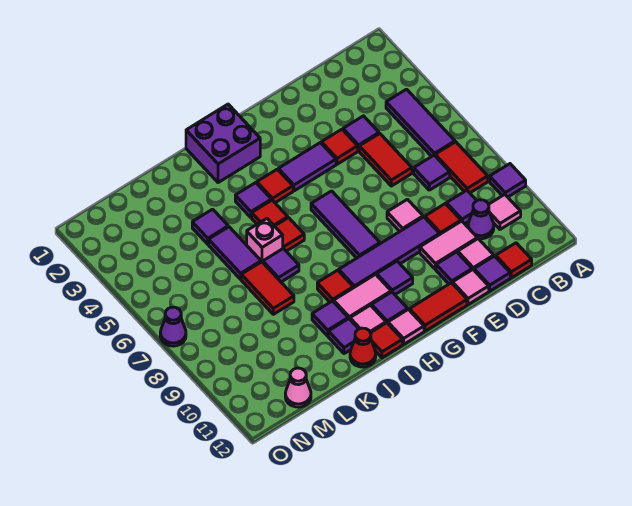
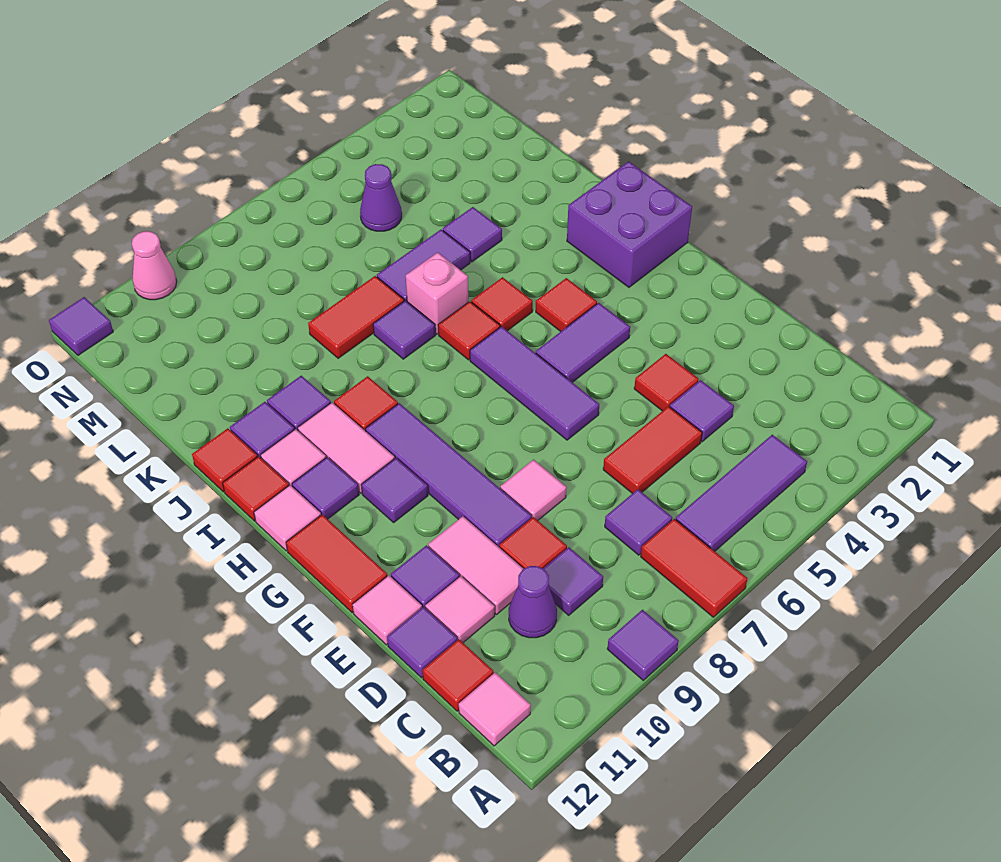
red tile B7:B8 level 1 -> red tile A7:B7 level 1
pink tile B10 level 1 -> pink tile B12 level 1
purple tile F4:G4 level 1 -> purple tile G4:G5 level 1
purple tile G6:G8 level 1 -> purple tile F6:H6 level 1
purple tile I4 level 1 -> purple tile O12 level 1
red cone J12 level 1 -> red tile J12 level 1
pink cone M12 level 1 -> pink cone O10 level 1
purple cone O7 level 1 -> purple cone M5 level 1

